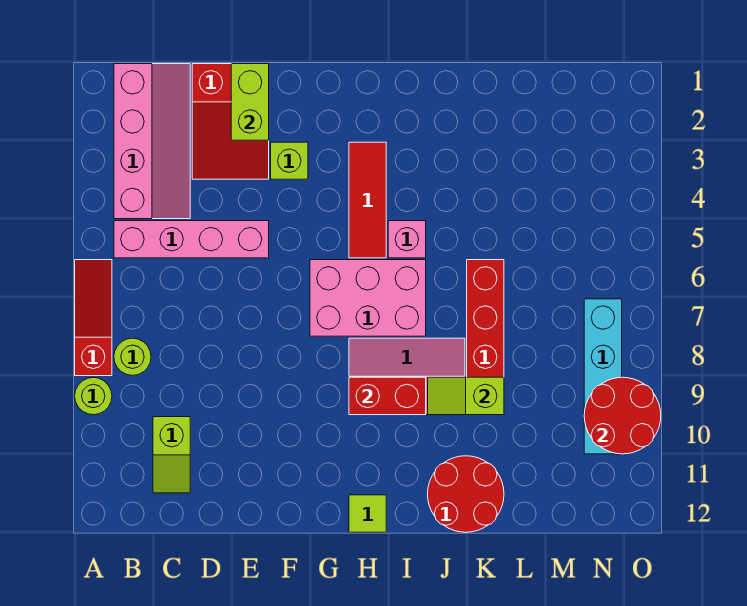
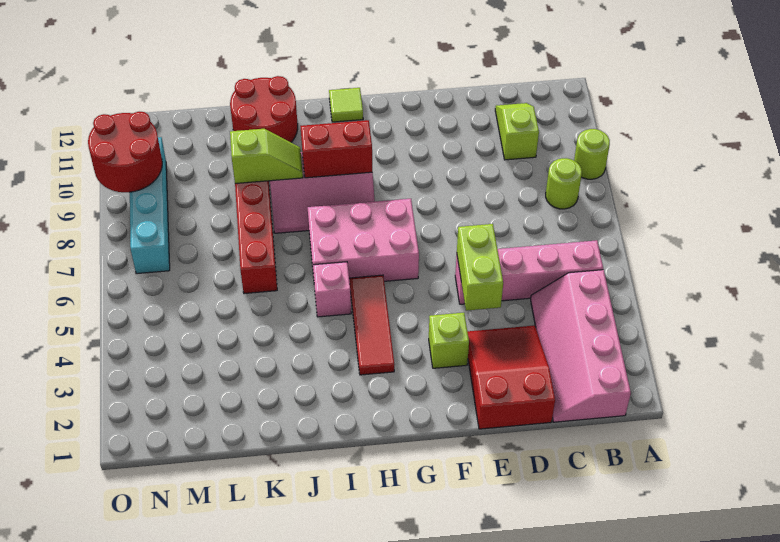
red slope A6:A8 level 1 top 8 -> none
lime brick E1:E2 level 2 -> lime brick E4:E5 level 2

